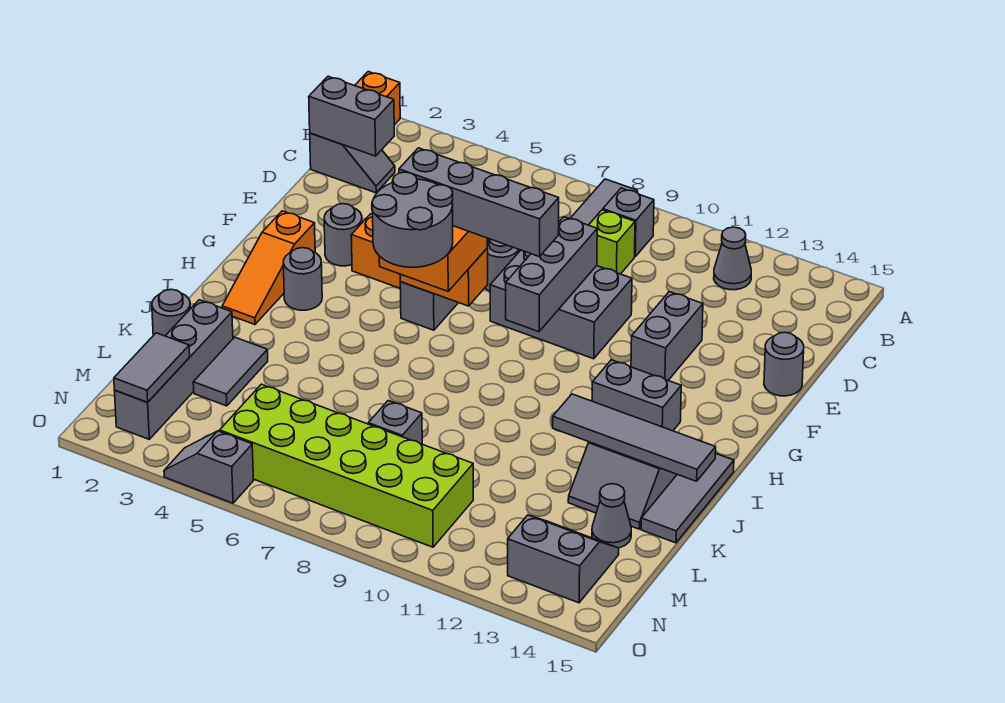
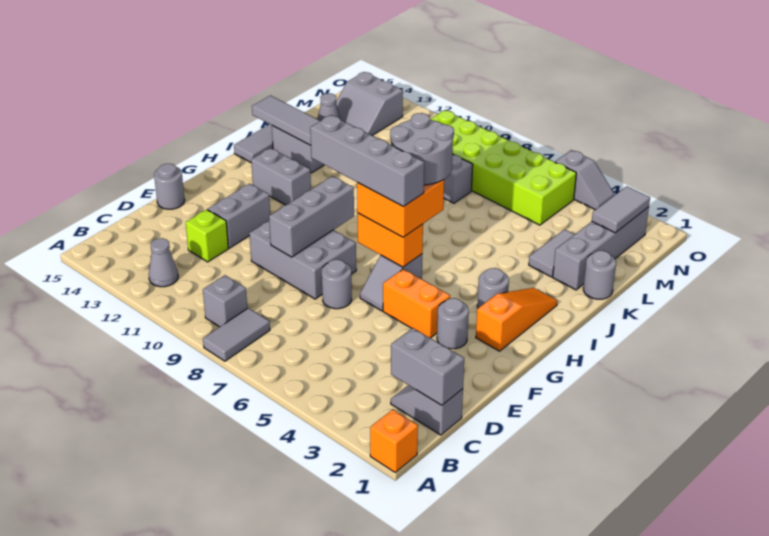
lime brick C9 level 1 -> lime brick D12 level 1

